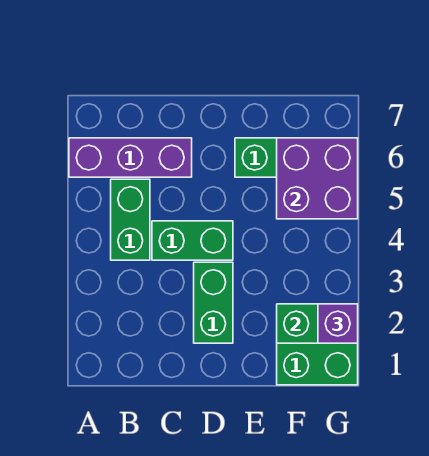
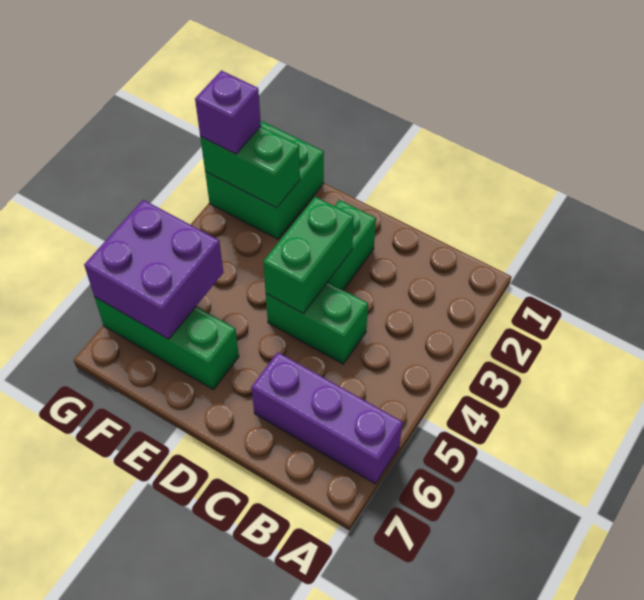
green brick B4:B5 level 1 -> green brick D3:D4 level 2

